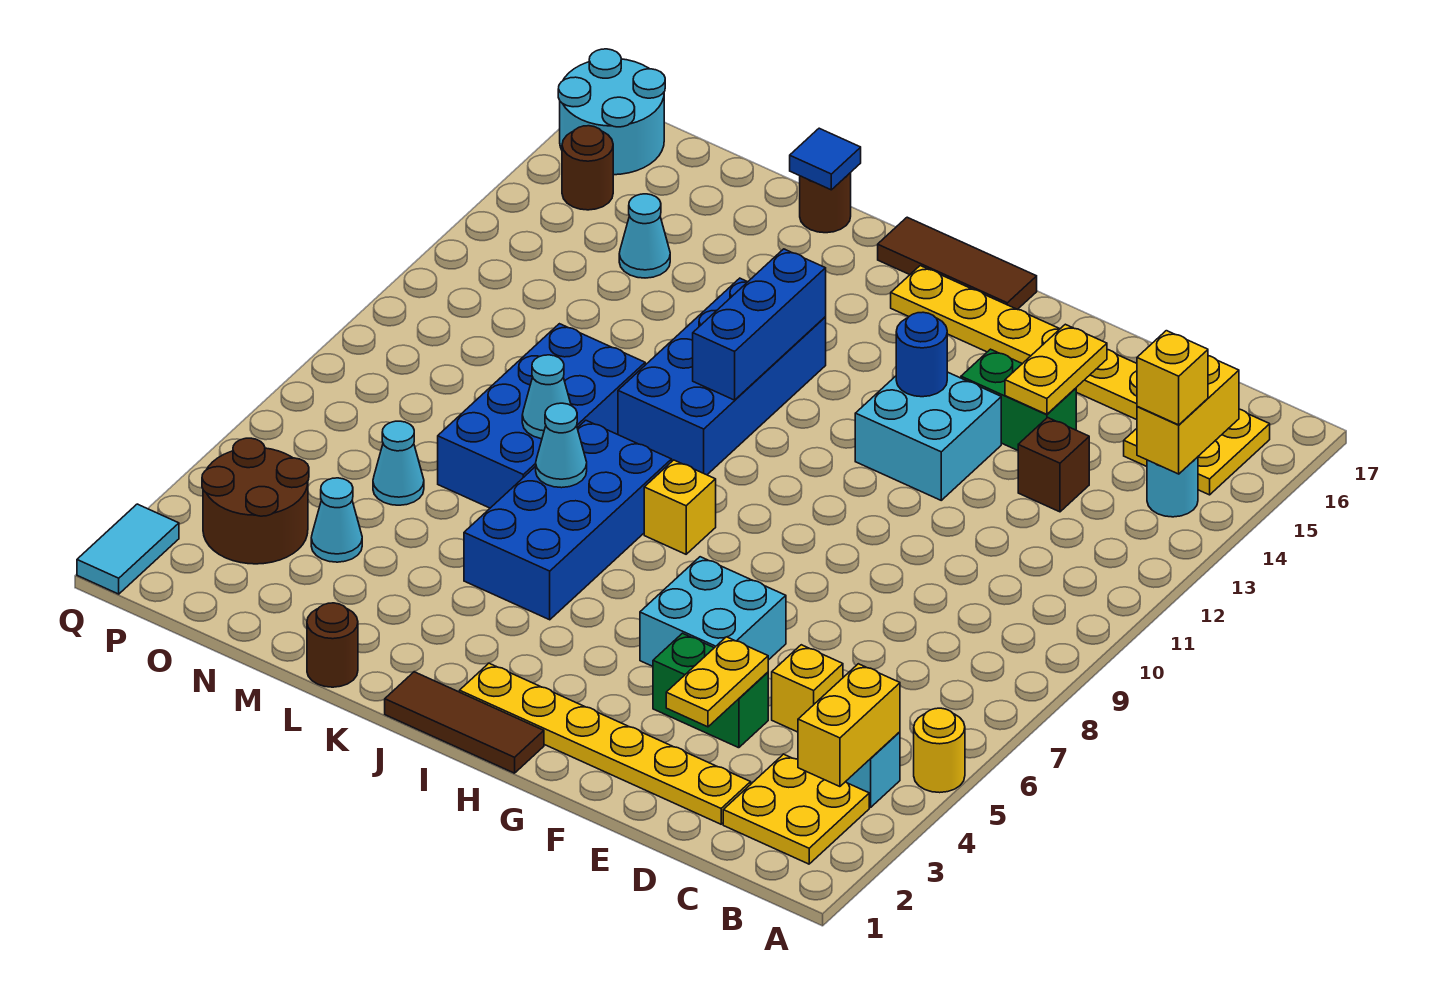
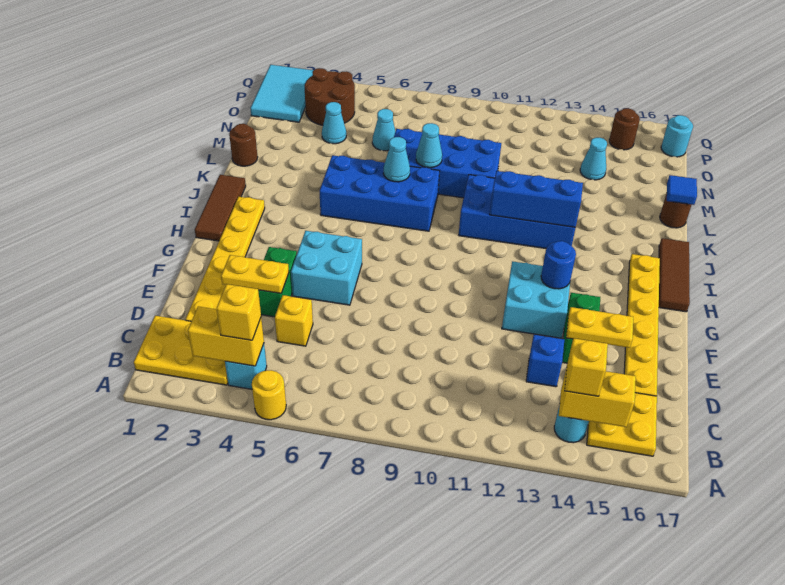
yellow plate B2:C3 level 1 -> yellow plate B1:C3 level 1
brown brick D13 level 1 -> blue brick D13 level 1
yellow brick I8 level 1 -> yellow brick B4 level 3
cyan round brick P16:Q17 level 1 -> cyan round brick P17 level 1
cyan tile Q1:Q2 level 1 -> cyan tile O1:Q2 level 1

